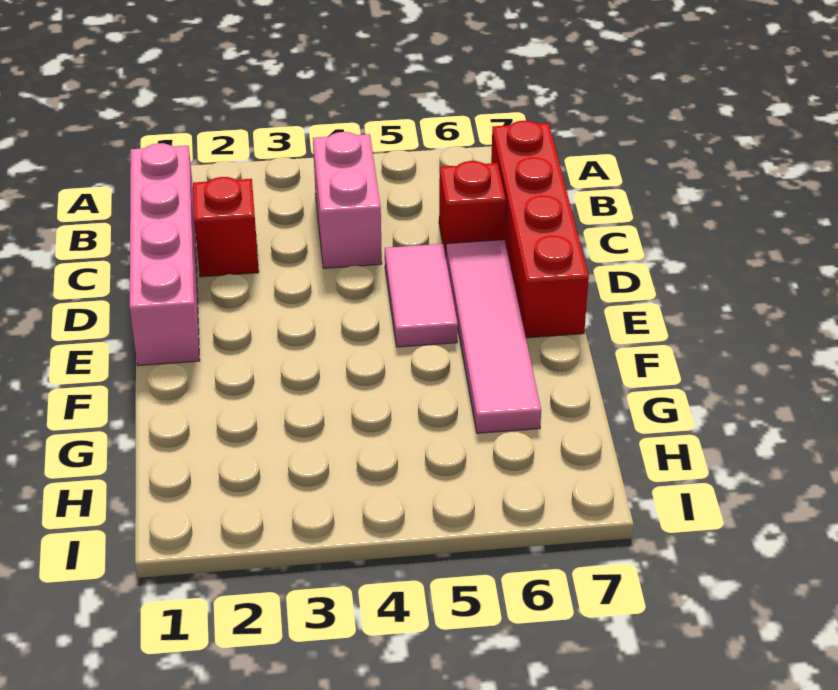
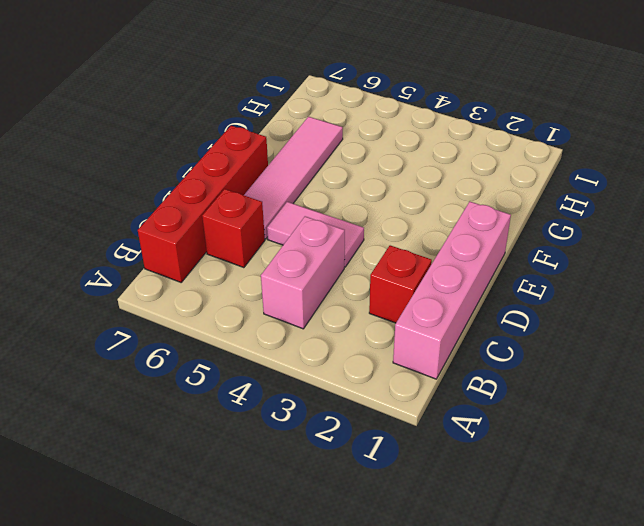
pink tile D5:E5 level 1 -> pink tile D4:D5 level 1

